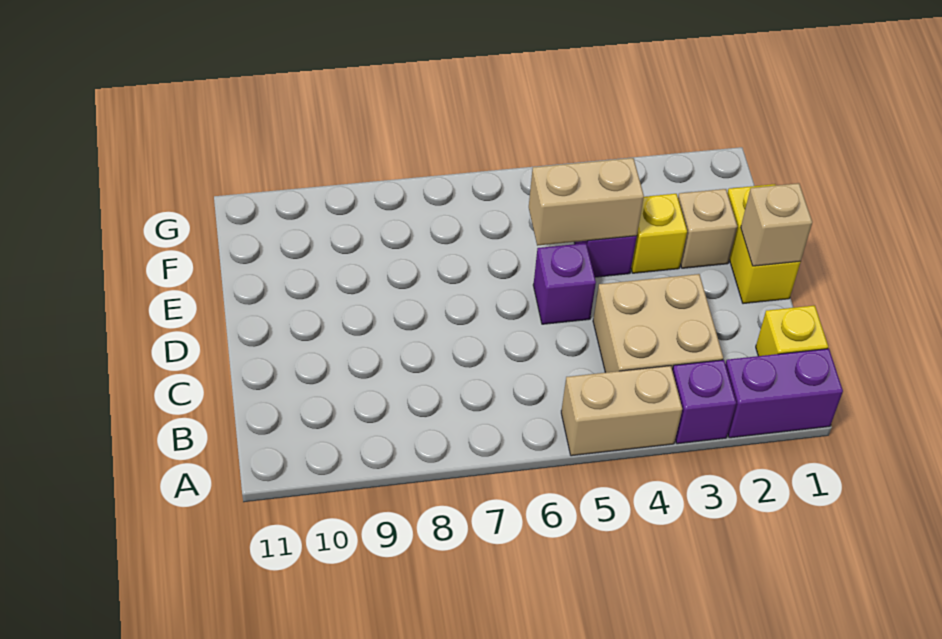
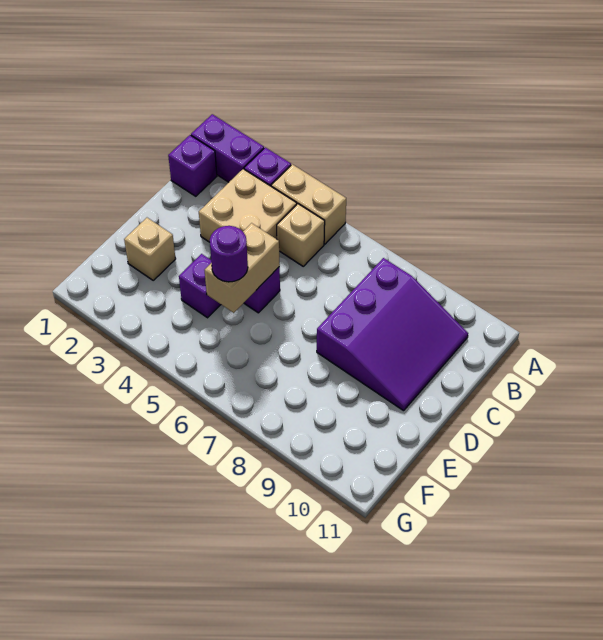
yellow brick B1 level 1 -> purple brick B1 level 1
none -> purple slope B8:D10 level 1 top 8
yellow brick D1:E1 level 1 -> none
tan brick D1 level 2 -> tan brick B5 level 1
yellow brick E3 level 1 -> none
tan brick E4:E5 level 2 -> tan brick D5:E5 level 2
none -> purple round brick E5 level 3

